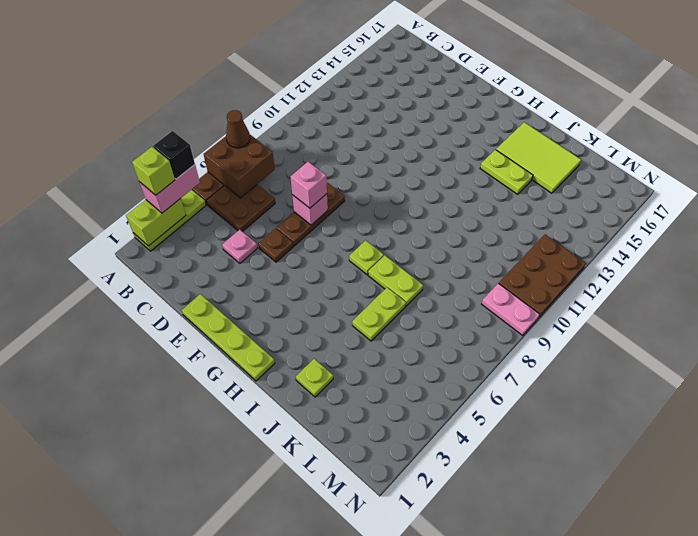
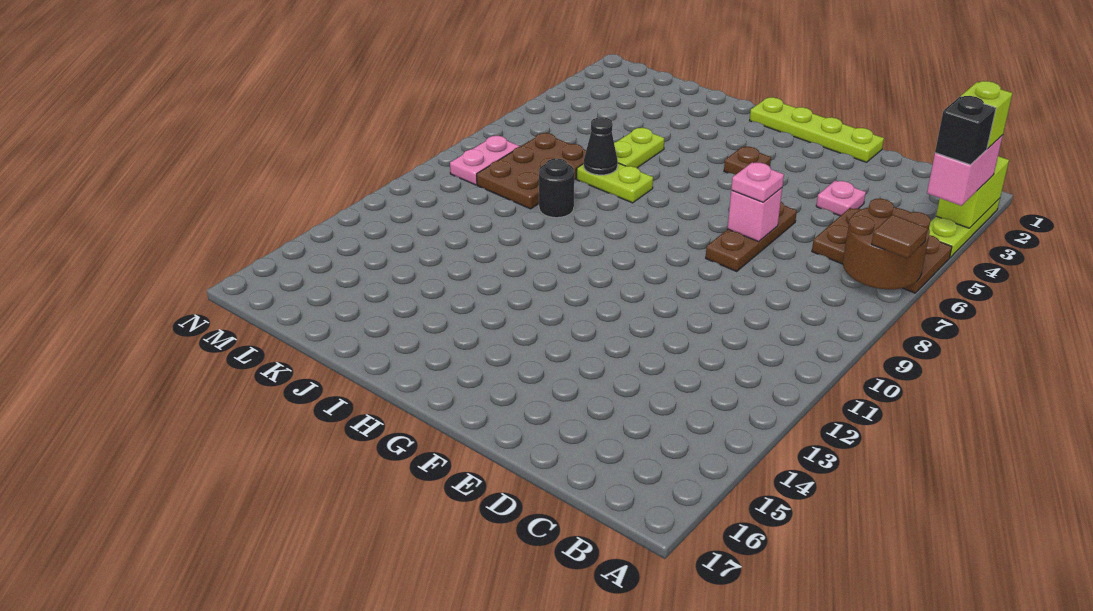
brown brick A6:B7 level 2 -> brown round brick A6:B7 level 2
brown cone A7 level 3 -> brown tile A7 level 3
brown plate E5 level 1 -> brown plate G4 level 1
pink brick E7 level 3 -> pink plate E7 level 3
lime plate H7 level 1 -> none
lime plate I14:J14 level 1 -> none
lime tile I15:K16 level 1 -> none
lime plate J2 level 1 -> none
none -> black cone J7 level 2
none -> black round brick J9 level 1
pink plate M9:N9 level 1 -> pink plate M8:M9 level 1
brown plate M10:N12 level 1 -> brown plate K7:L9 level 1

